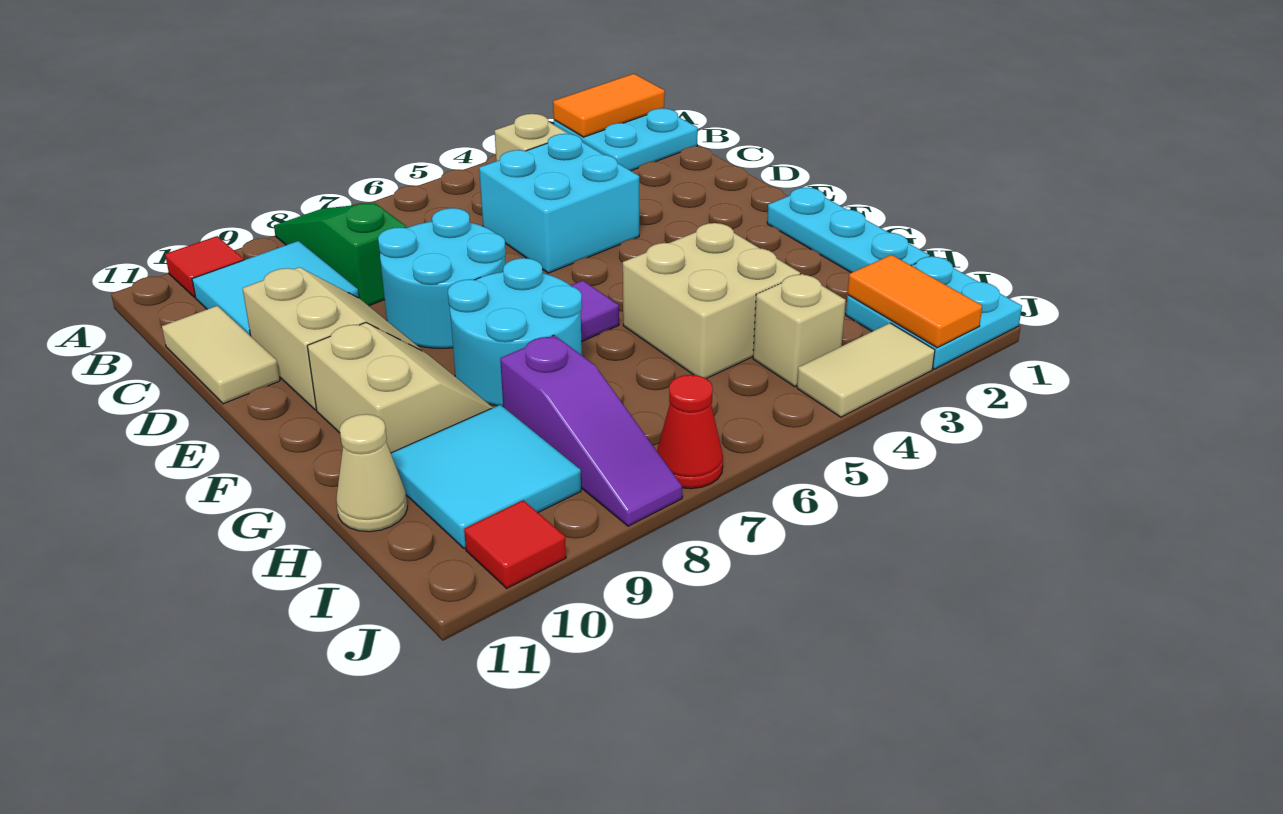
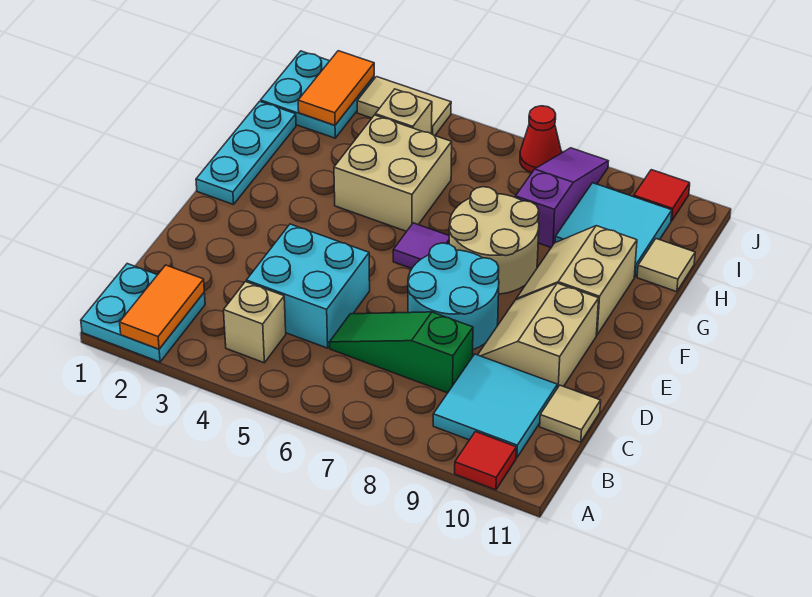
orange tile A1:A2 level 2 -> orange tile A2:B2 level 2
green slope A8:C8 level 1 top C -> green slope C6:C8 level 1 top 8
tan tile C11:D11 level 1 -> tan tile C11 level 1
cyan round brick F7:G8 level 1 -> tan round brick F7:G8 level 1
tan cone H11 level 1 -> tan tile H11 level 1

